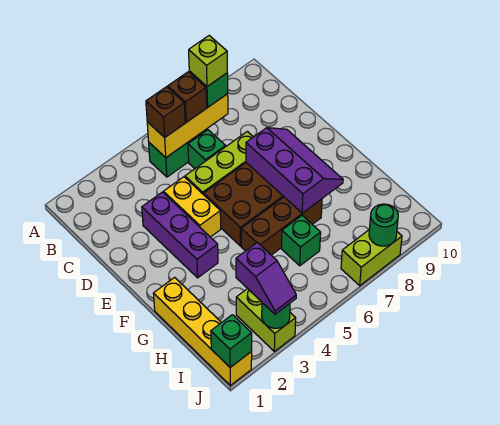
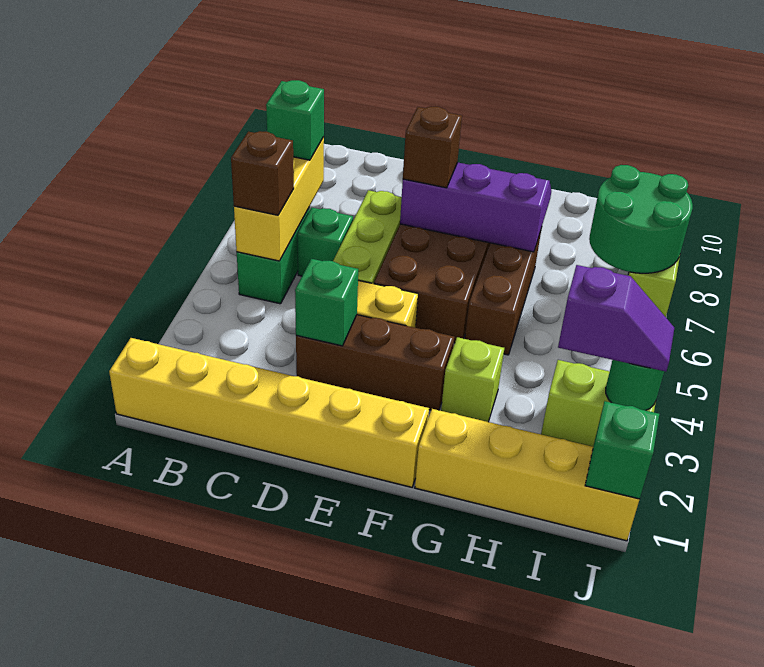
none -> yellow brick A1:F1 level 1
brown brick B6 level 3 -> brown brick E7 level 3
lime brick B7 level 4 -> lime brick G3 level 1
purple brick D3:F3 level 1 -> brown brick D3:F3 level 1
green brick H6 level 1 -> green brick D3 level 2
green round brick J8 level 2 -> green round brick I7:J8 level 2

